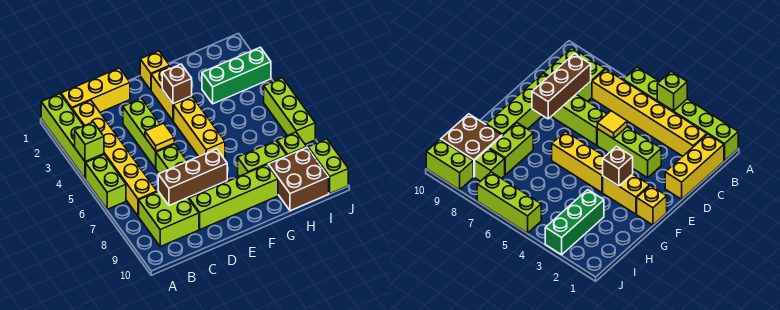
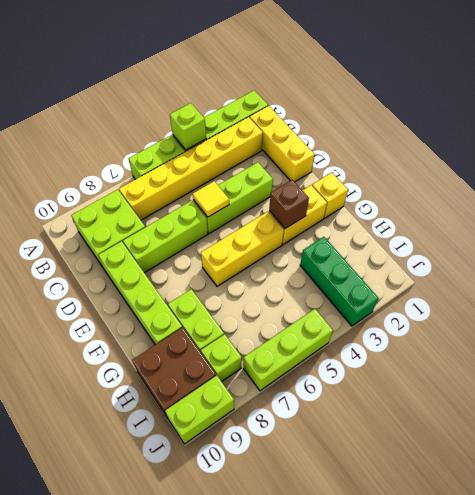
brown brick C8:E8 level 2 -> none

